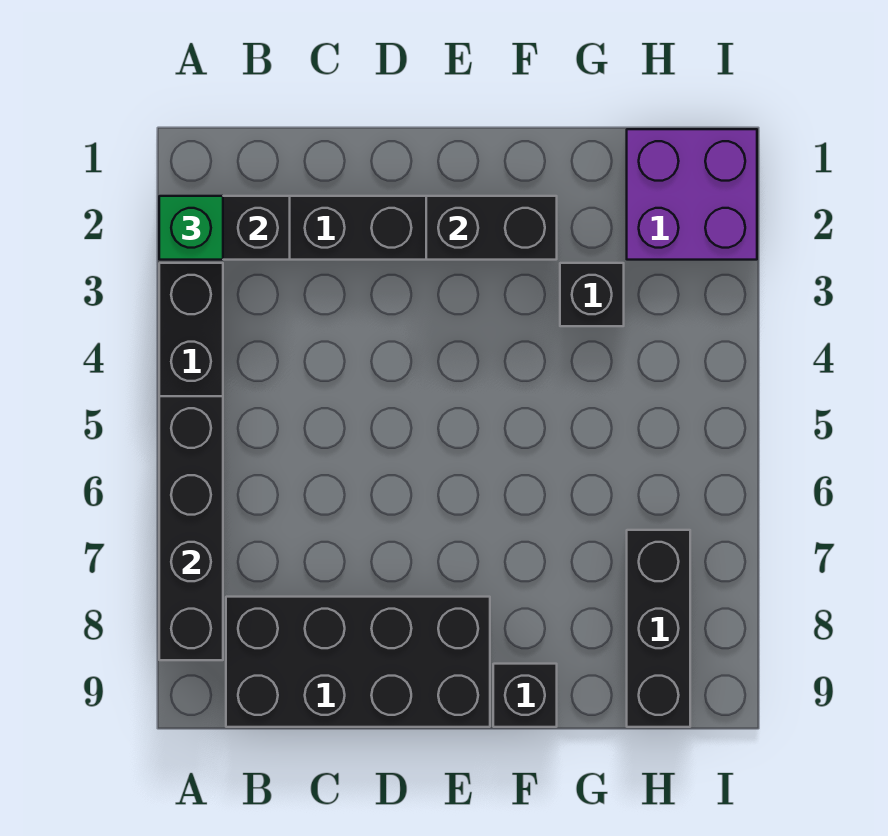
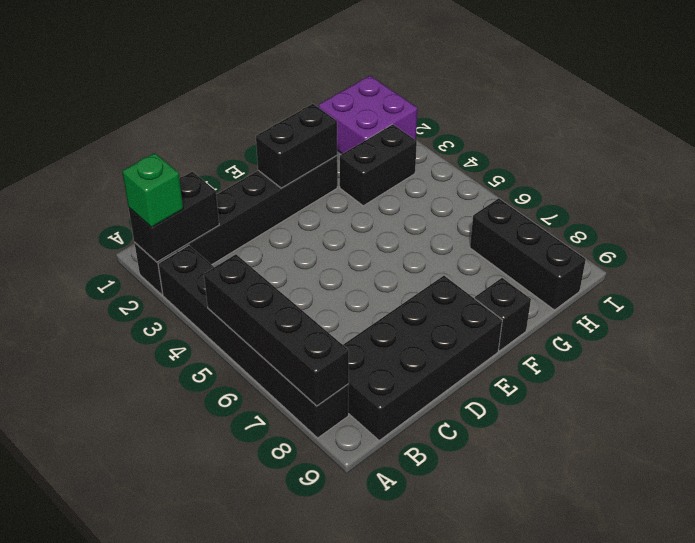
black brick G3 level 1 -> black brick G3:H3 level 1

